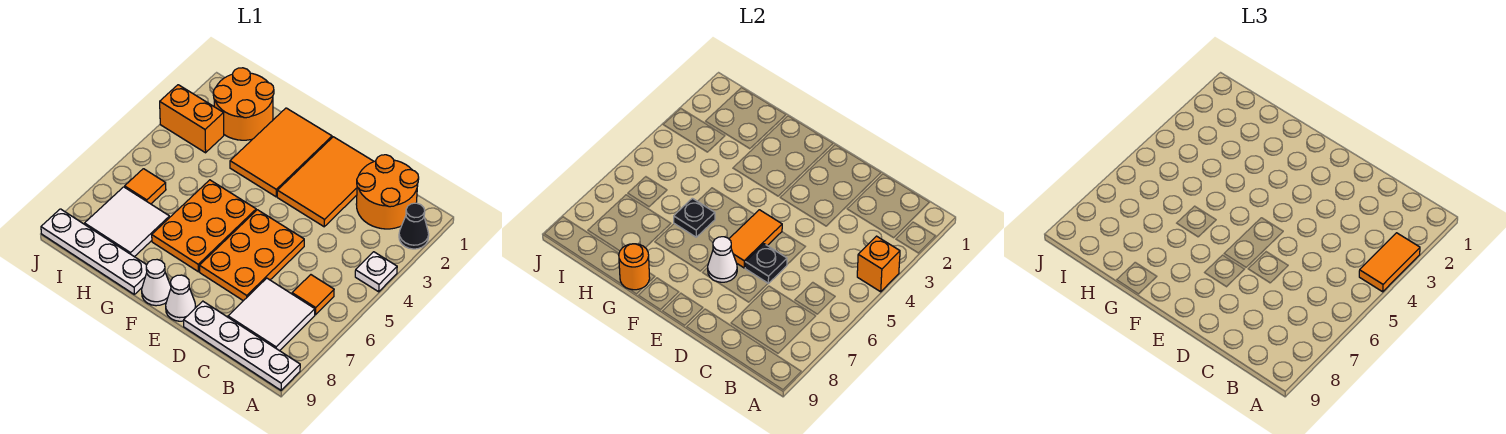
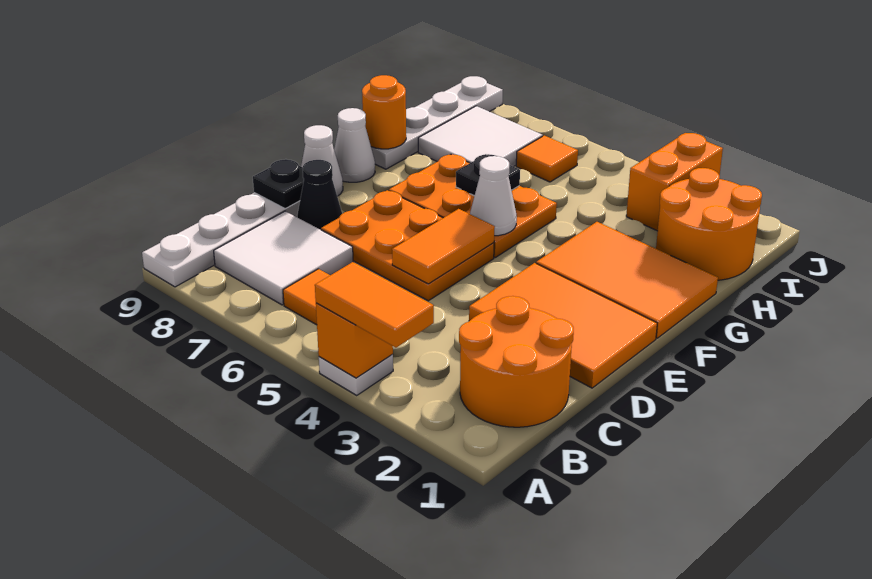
black cone A2 level 1 -> black cone D8 level 1
black plate D6 level 2 -> black plate D9 level 2
orange tile E5:E6 level 2 -> orange tile D5:E5 level 2
white cone E7 level 2 -> white cone F5 level 2

